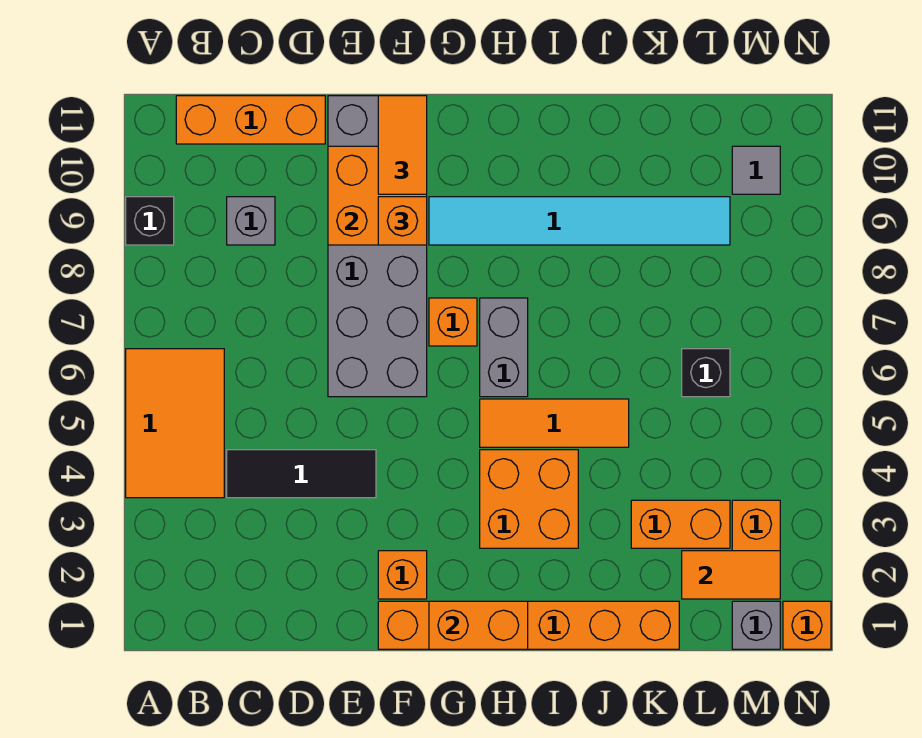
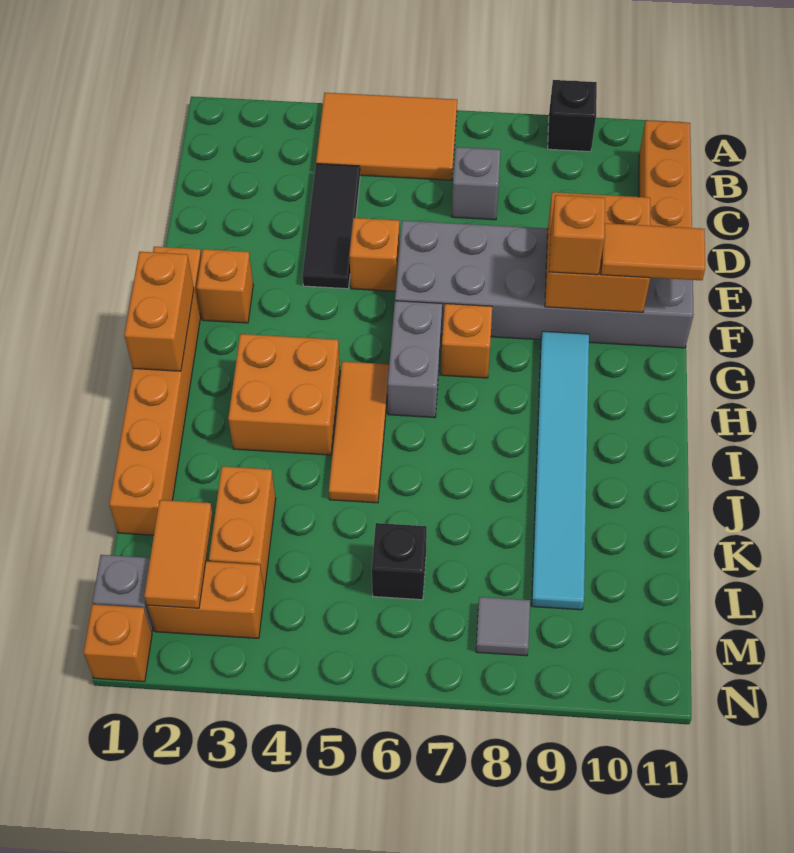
grey brick C9 level 1 -> grey brick C7 level 1
none -> orange brick E5 level 1
grey brick H6:H7 level 1 -> grey brick G6:H6 level 1
grey tile M10 level 1 -> grey tile M8 level 1

